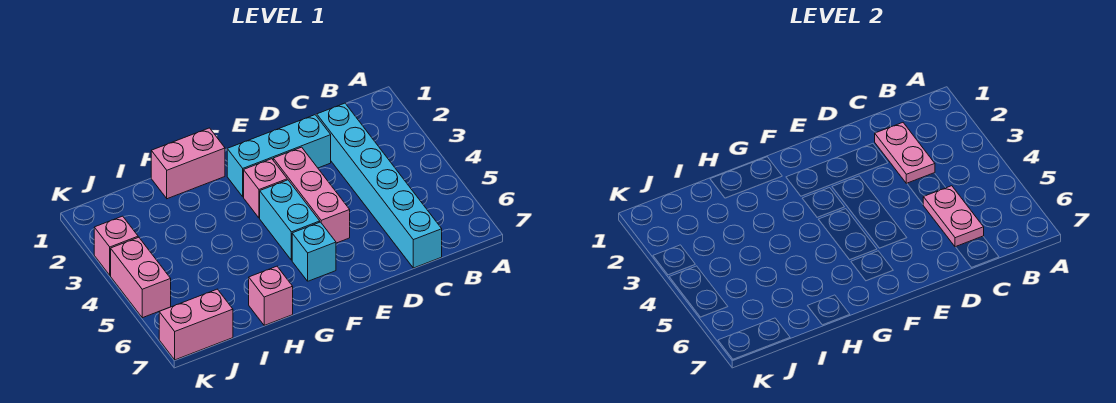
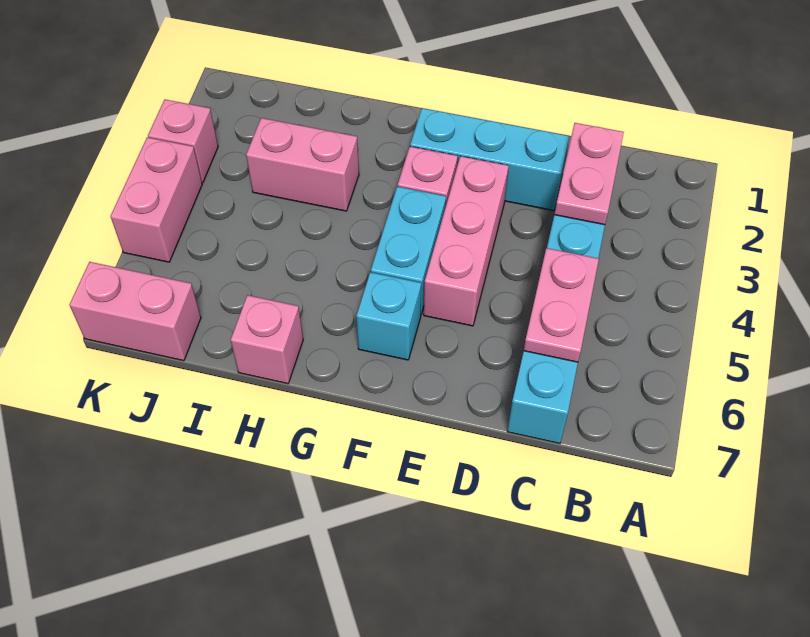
pink brick G1:H1 level 1 -> pink brick H3:I3 level 1

